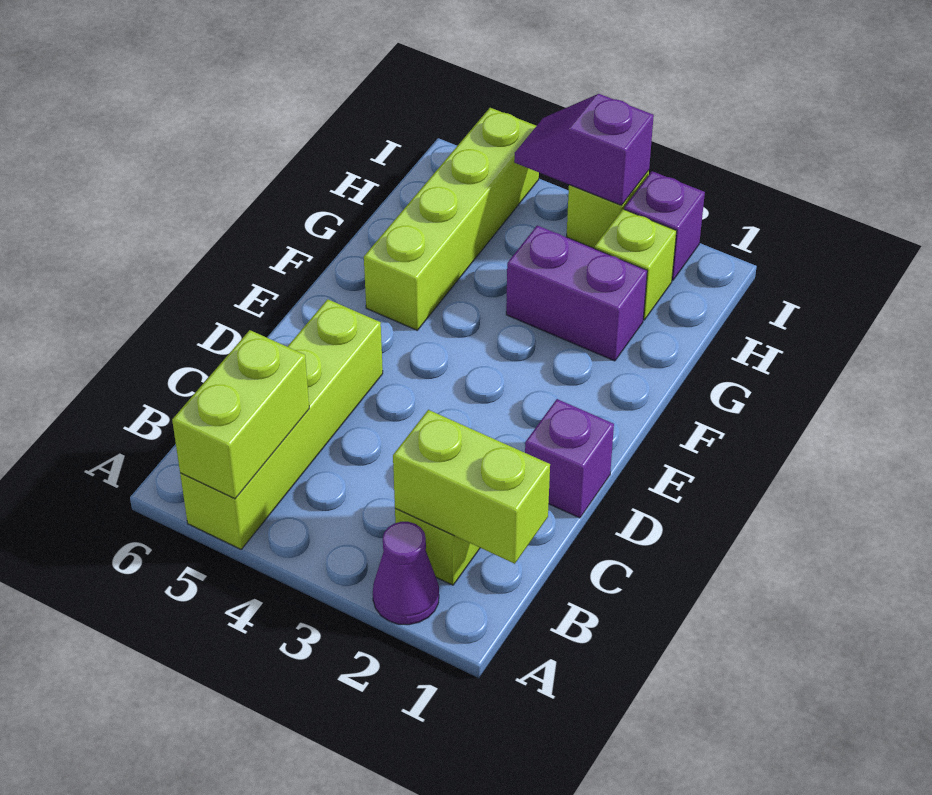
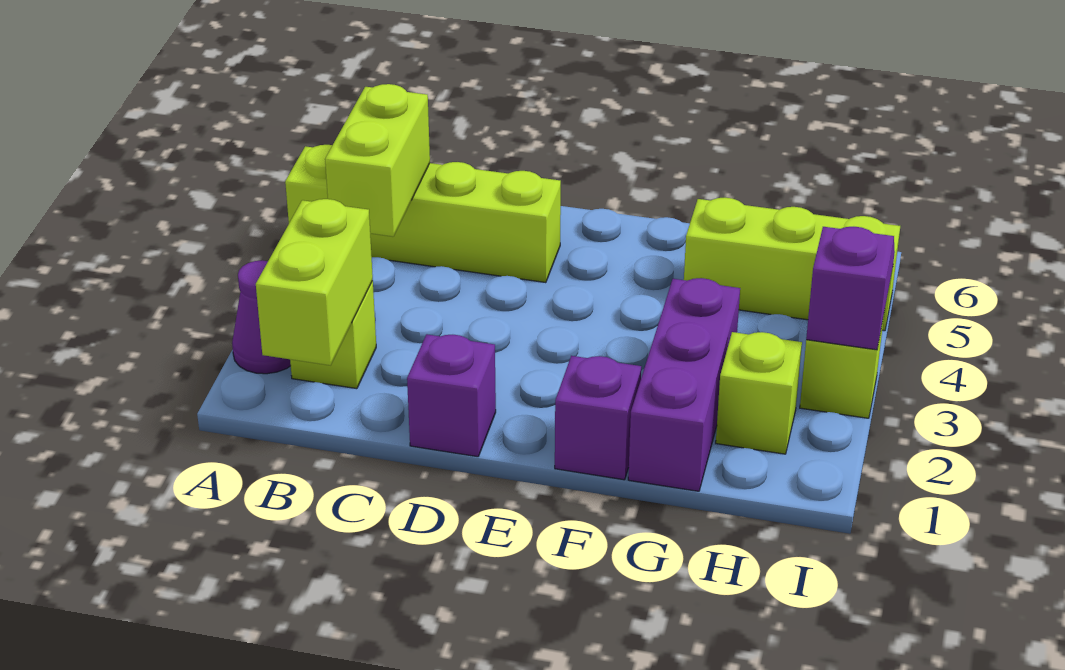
lime brick A5:B5 level 2 -> lime brick B4:B5 level 2
lime brick F5:I5 level 1 -> lime brick G5:I5 level 1
purple brick G2:G3 level 1 -> purple brick G1:G3 level 1
purple brick I2 level 1 -> purple brick F1 level 1

